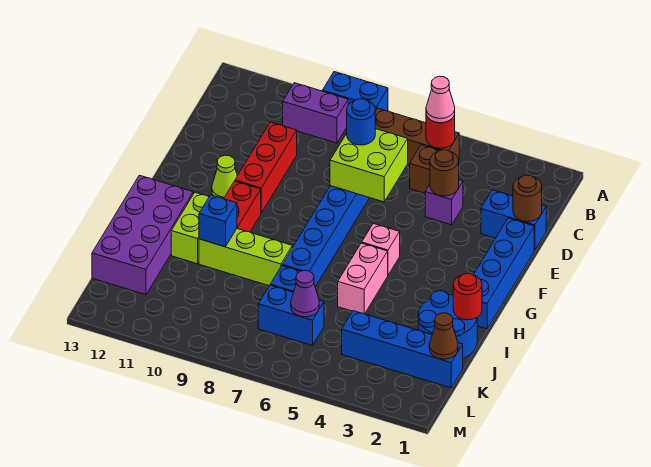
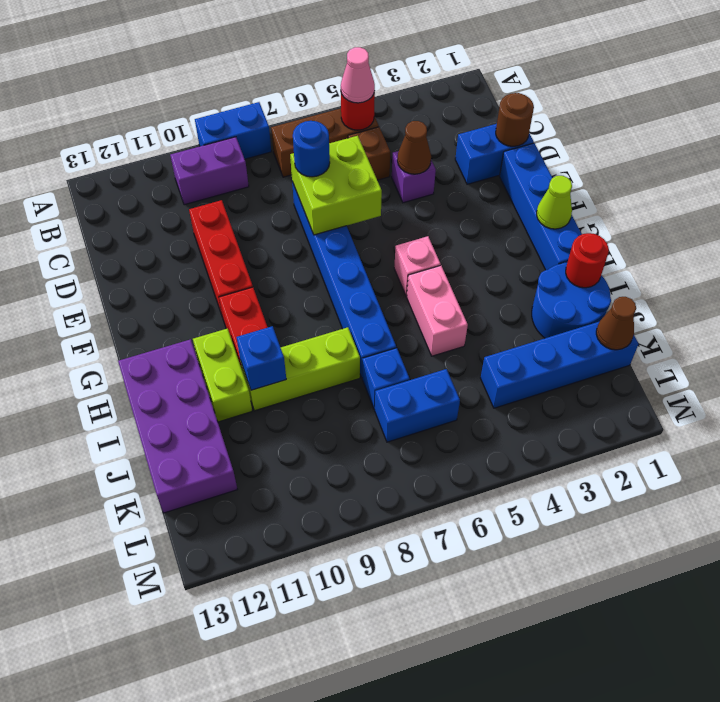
brown round brick D4 level 2 -> brown cone D4 level 2
lime cone F11 level 1 -> lime cone G1 level 2
purple cone K6 level 2 -> none

